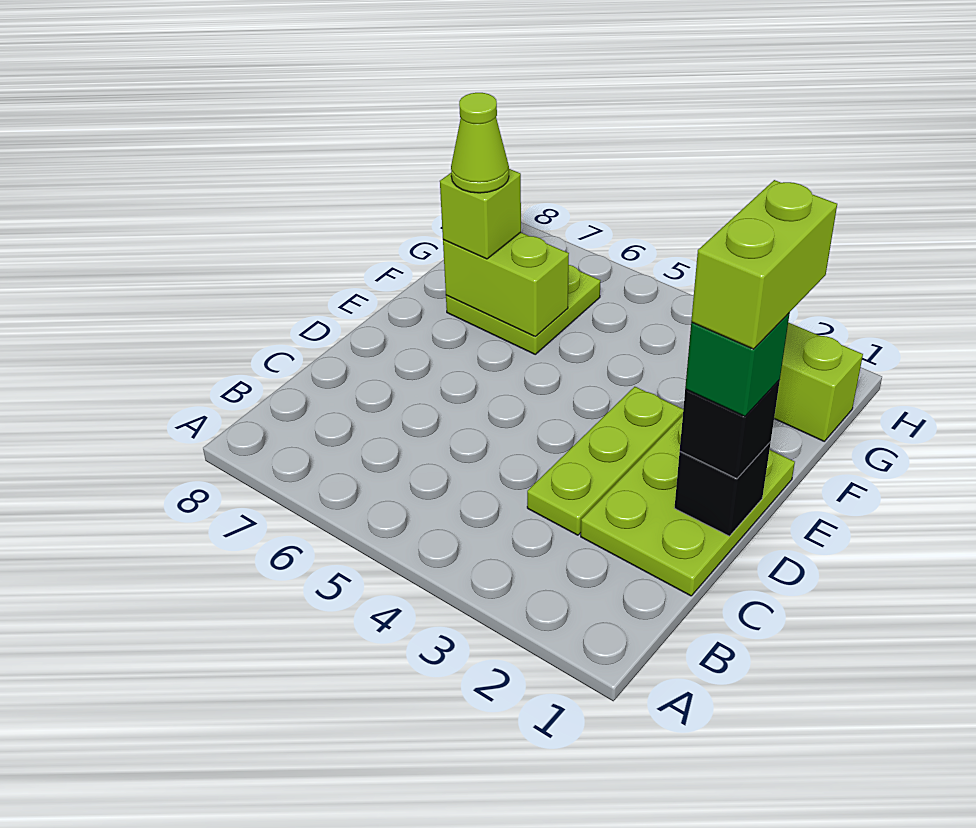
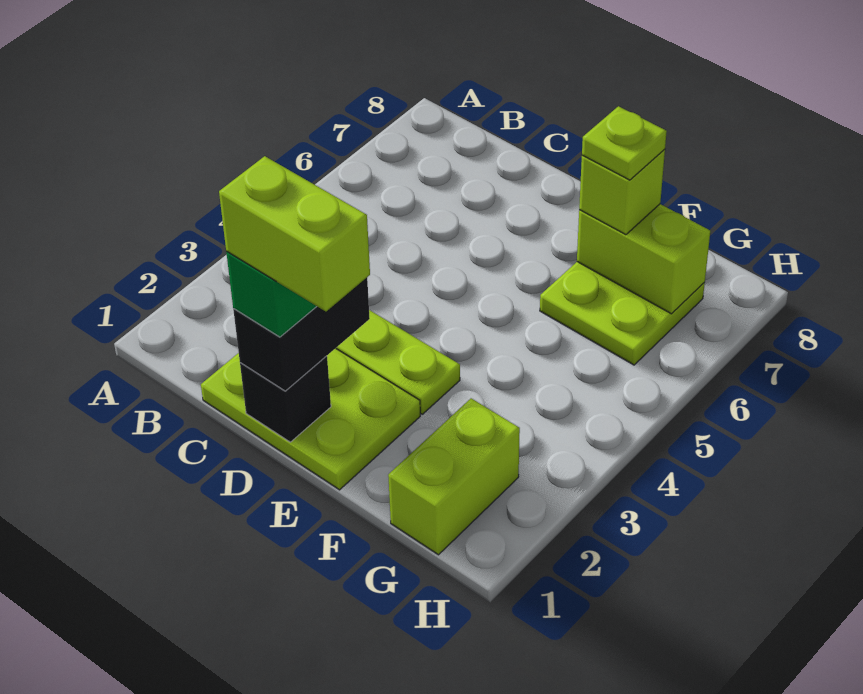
black brick D1 level 3 -> black brick D1:D2 level 3
lime brick F6:F7 level 2 -> lime brick F7:G7 level 2
lime cone F7 level 4 -> lime plate F7 level 4

